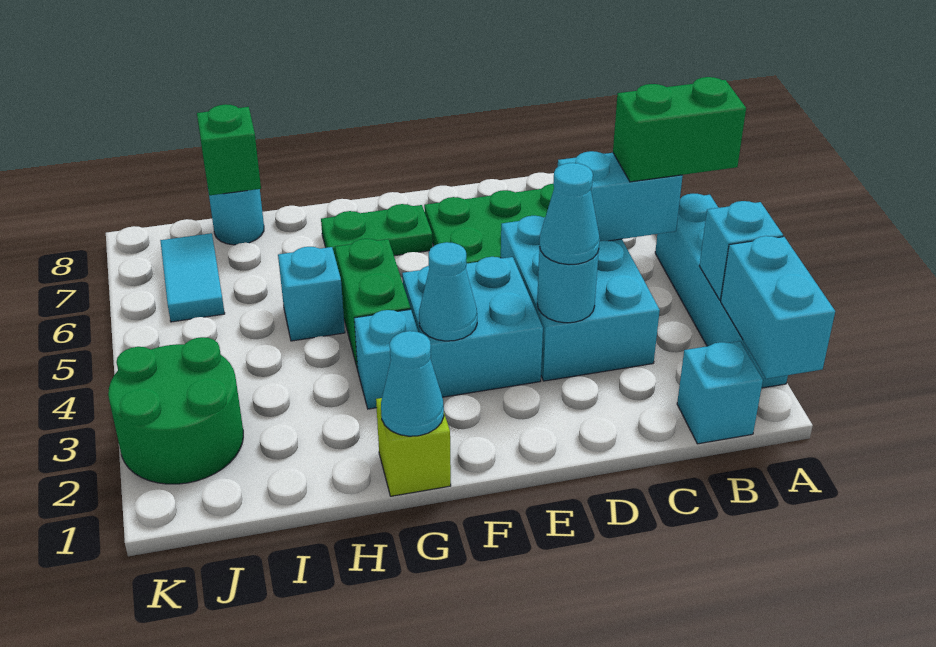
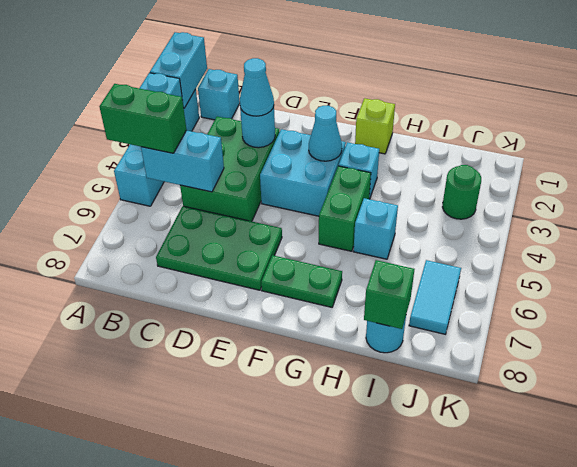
cyan brick C3:D5 level 1 -> green brick C3:D5 level 1
cyan cone G1 level 2 -> none
green round brick J2:K3 level 1 -> green round brick J3 level 1

